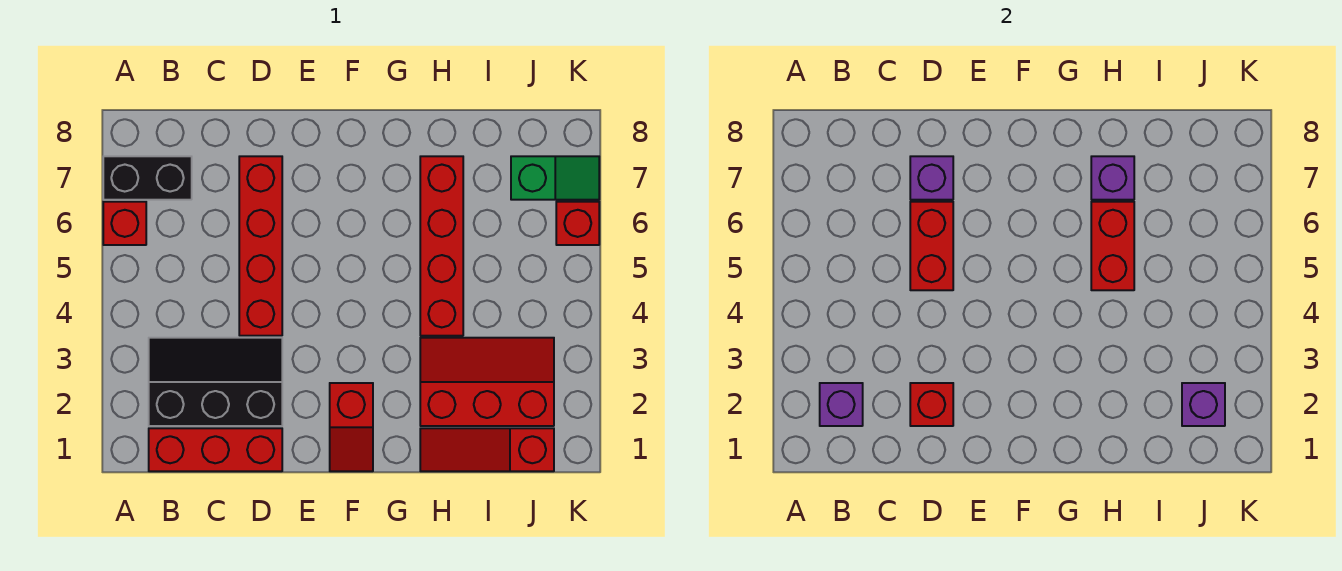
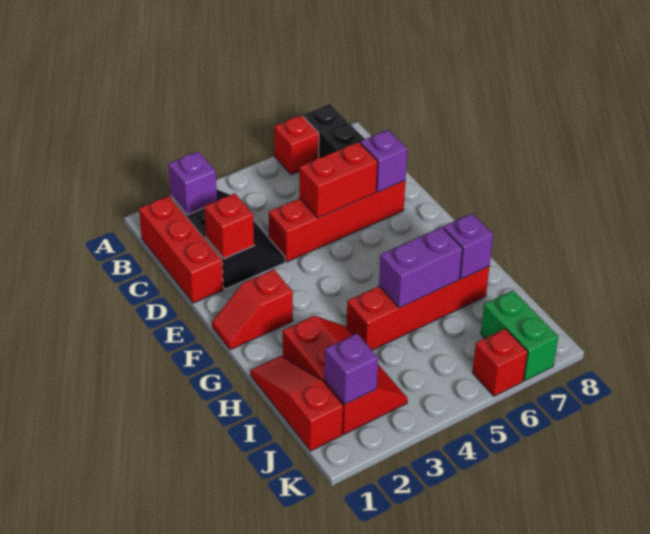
red brick H5:H6 level 2 -> purple brick H5:H6 level 2
green slope J7:K7 level 1 top J -> green brick J7:K7 level 1

